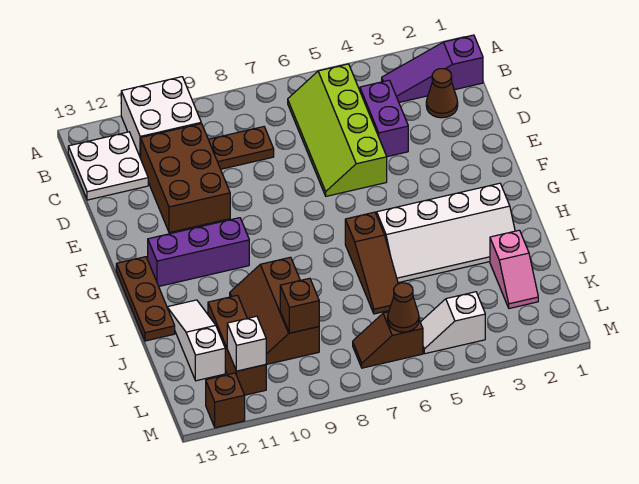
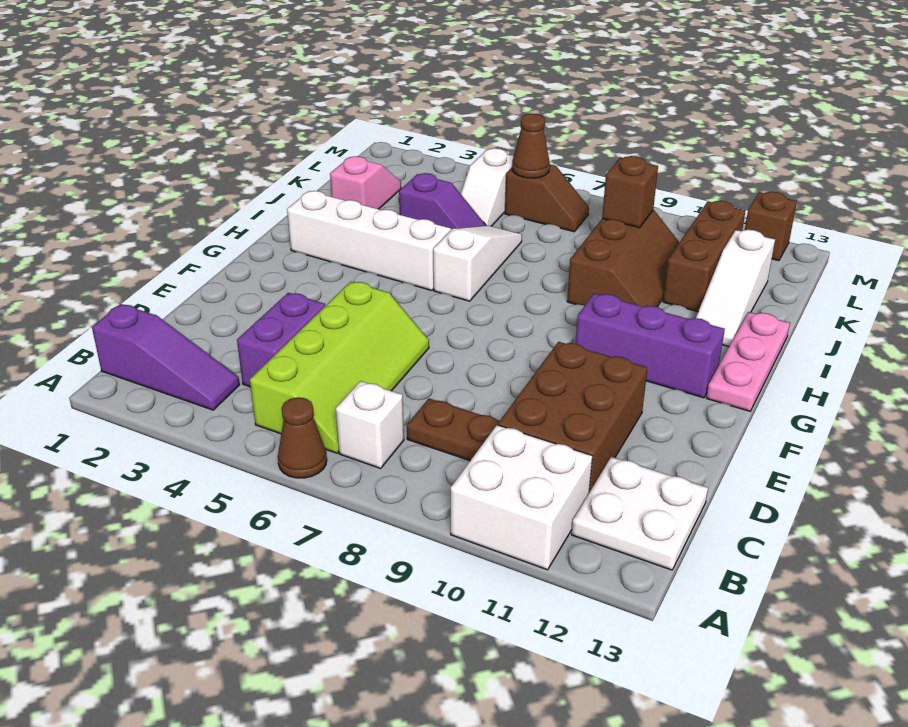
brown cone C2 level 1 -> brown cone A6 level 1
brown plate G13:I13 level 1 -> pink plate G13:I13 level 1
brown slope H6:J6 level 1 top H -> white slope H6:J6 level 1 top H
none -> purple slope J4:J5 level 1 top 4
white slope L4:L5 level 1 top 4 -> white slope K5:L5 level 1 top L
white brick L11 level 2 -> white brick B7 level 1

